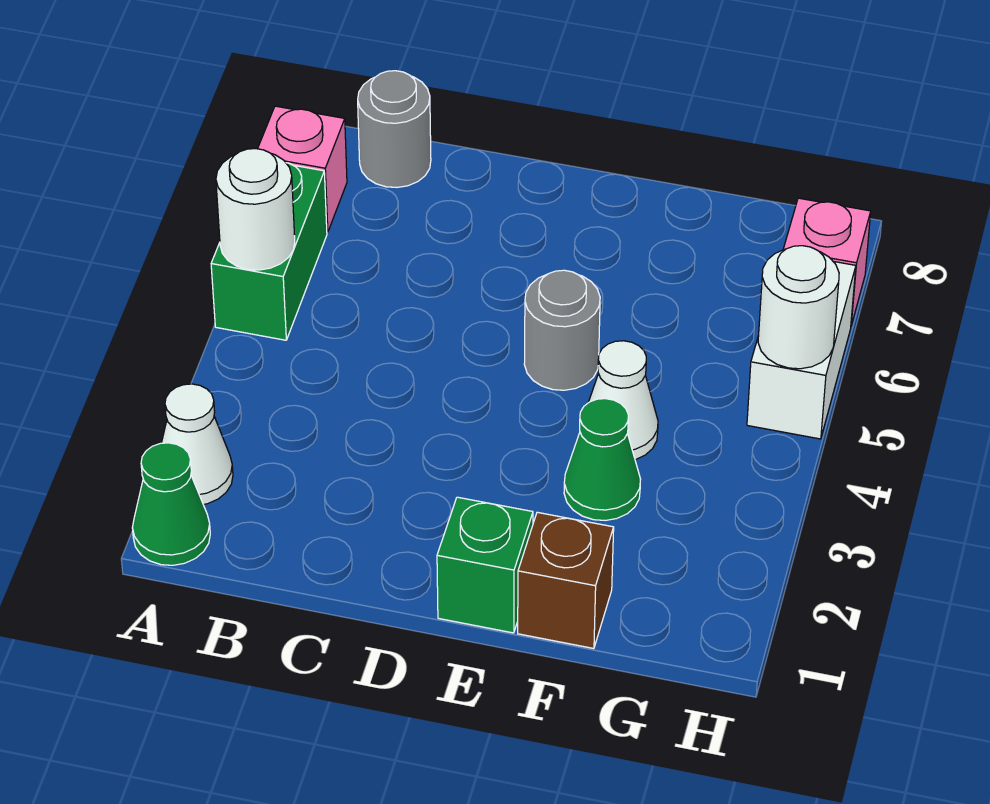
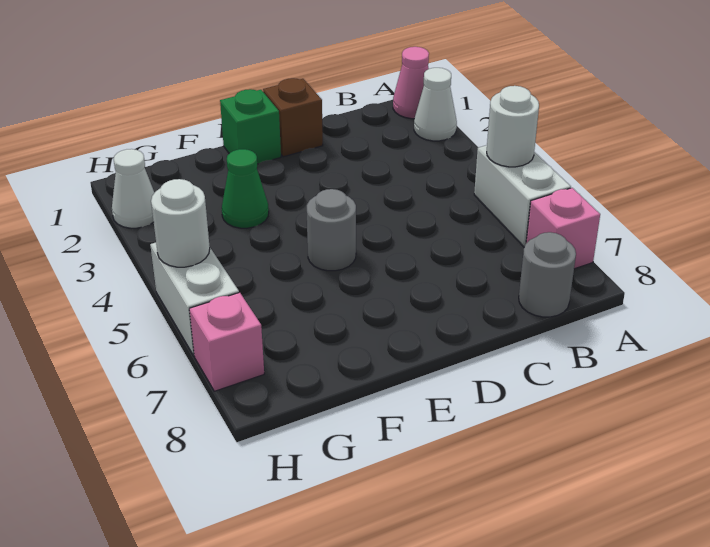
green cone A1 level 1 -> pink cone A1 level 1
green brick A5:A6 level 1 -> white brick A5:A6 level 1
brown brick F1 level 1 -> brown brick D1 level 1
white cone F4 level 1 -> white cone H2 level 1

